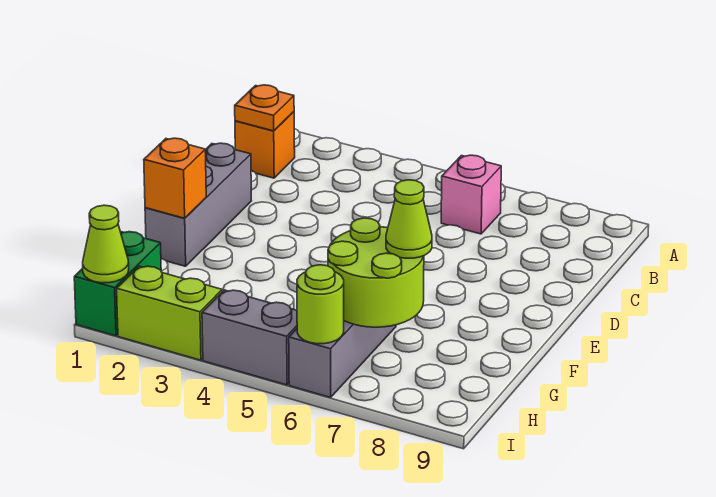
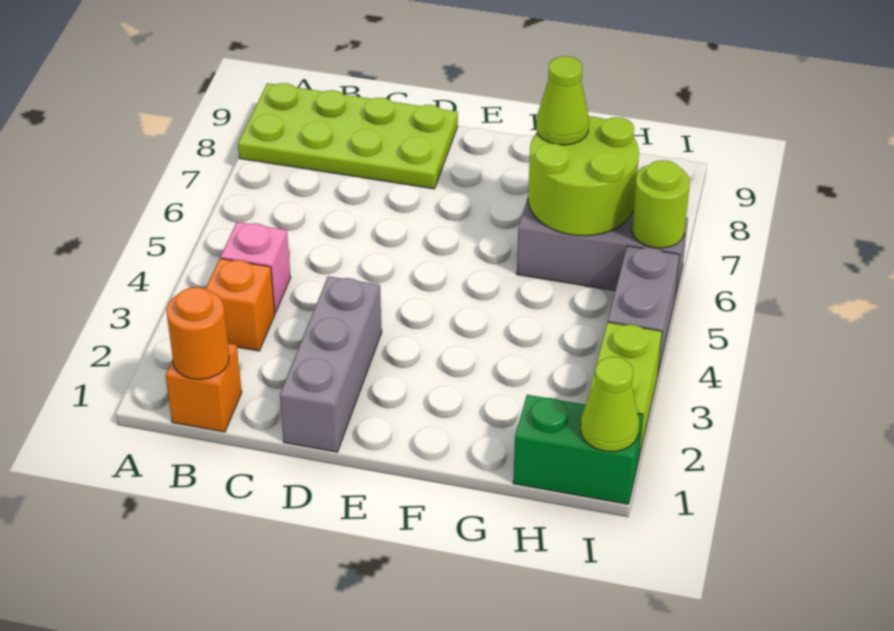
none -> lime plate A8:D9 level 1
orange plate B1 level 2 -> orange round brick B1 level 2
pink brick B6 level 1 -> pink brick B4 level 1
grey brick D1:F1 level 1 -> grey brick D1:D3 level 1
orange brick F1 level 2 -> orange brick B3 level 1

